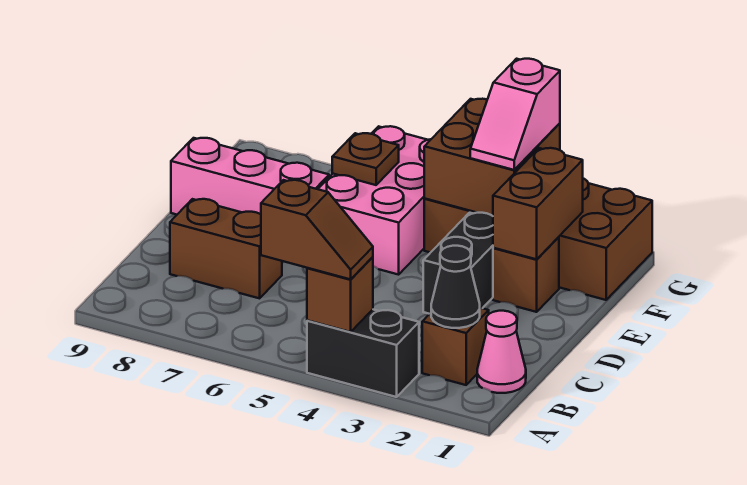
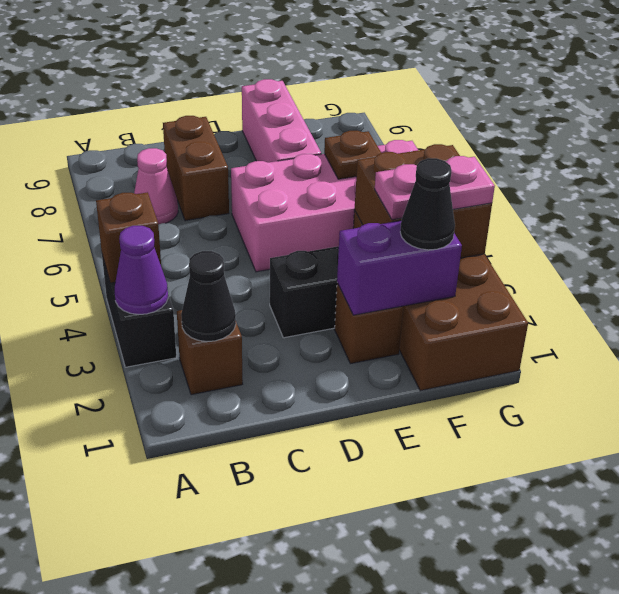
none -> purple cone A3 level 2
brown slope A4:A5 level 3 top 5 -> none
pink cone B1 level 1 -> pink cone B7 level 1
brown brick E2:F2 level 2 -> purple brick E2:F2 level 2
pink brick E5:G6 level 1 -> pink brick D5:G6 level 1
none -> black cone F2 level 3
pink slope F3:G3 level 3 top G -> pink plate F3:G3 level 3

